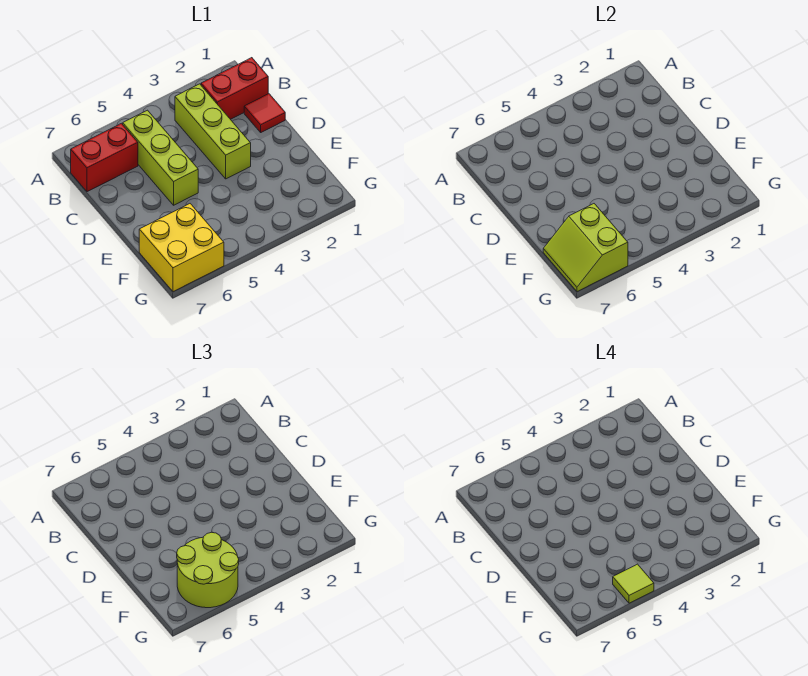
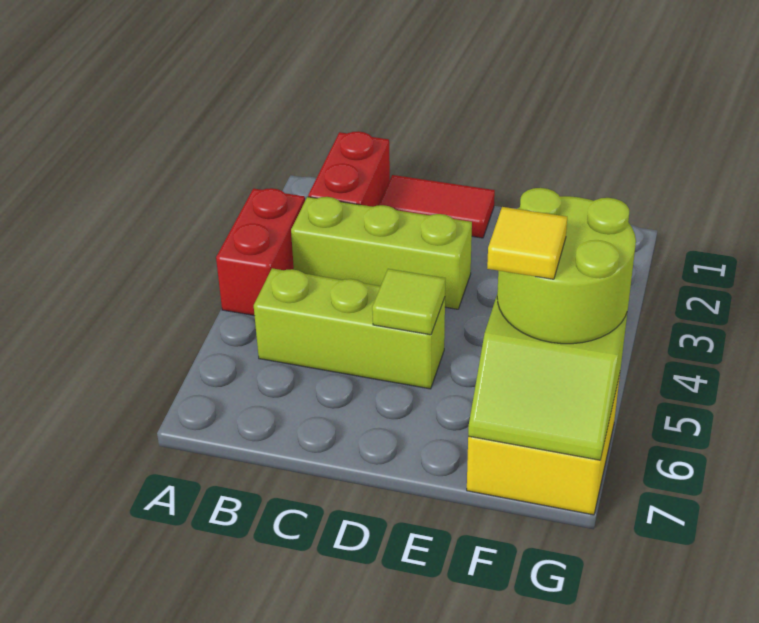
red brick B6:B7 level 1 -> red brick A3:A4 level 1
red tile C1 level 1 -> red tile C1:D1 level 1
none -> yellow tile F6 level 4
lime tile G5 level 4 -> lime tile D5 level 2

